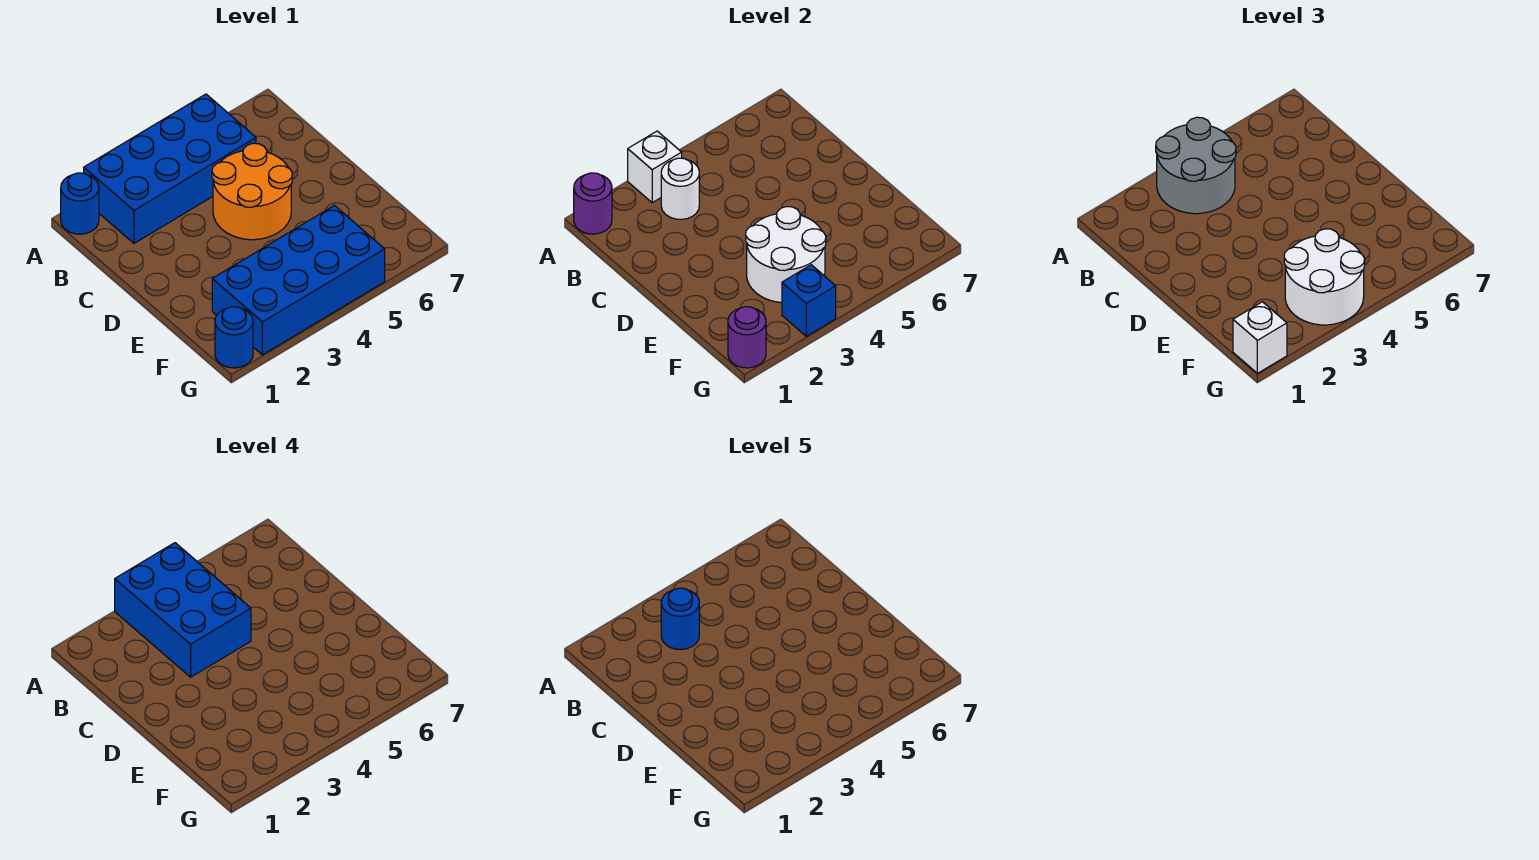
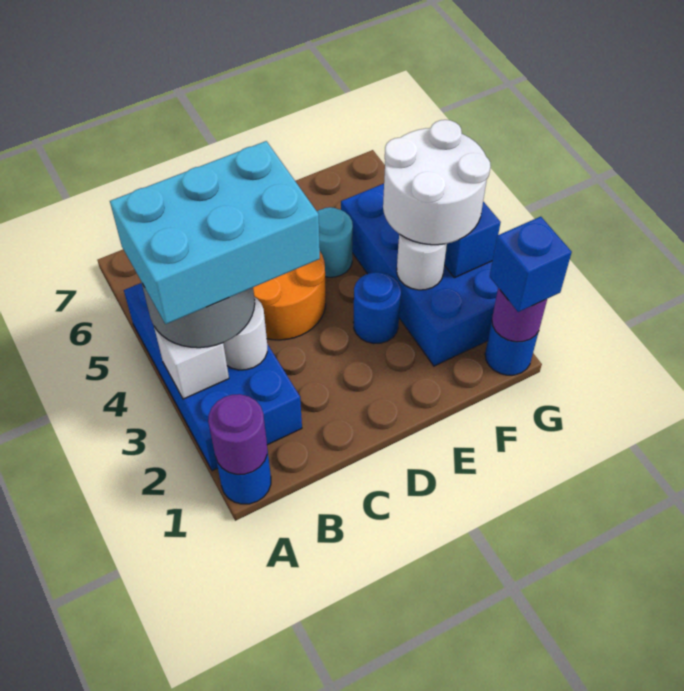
blue brick A3:C4 level 4 -> cyan brick A3:C4 level 4
blue round brick B3 level 5 -> blue round brick E3 level 1
white round brick E3:F4 level 2 -> white round brick F3 level 2
none -> cyan round brick E5 level 1
white brick G1 level 3 -> blue brick G1 level 3

